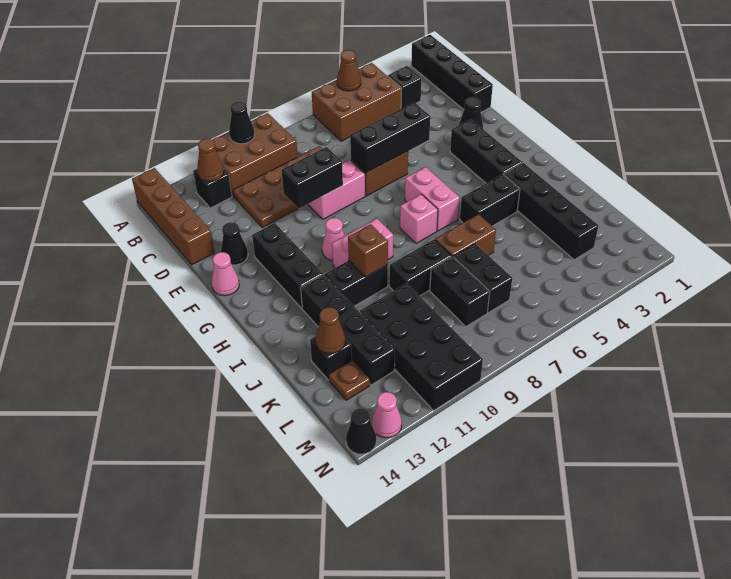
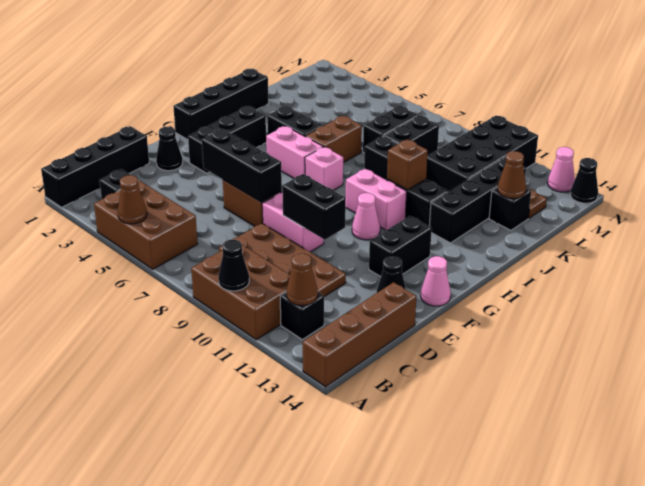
black brick F12:H12 level 1 -> black brick F12:G12 level 1
pink brick G6:H6 level 1 -> pink brick H5:H6 level 1
black brick I3:L3 level 1 -> black brick G1:J1 level 1
brown brick J6:J7 level 1 -> brown brick I6:J6 level 1

